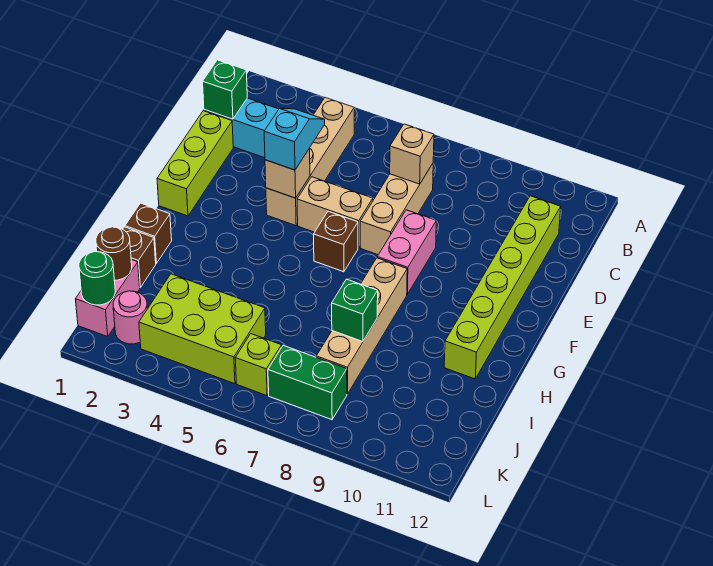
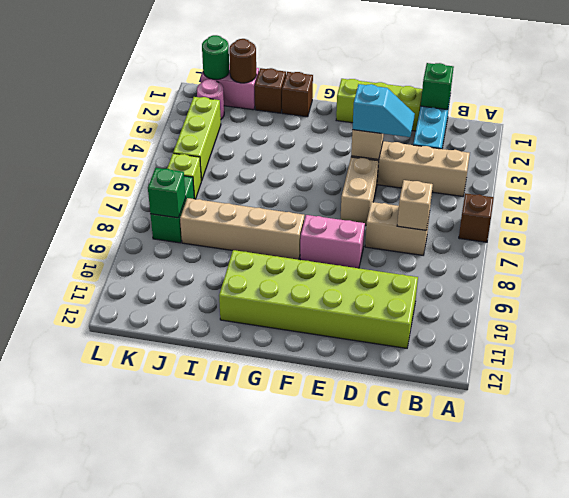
tan brick C7:E7 level 1 -> tan brick C7:D7 level 1
lime brick C11:H11 level 1 -> lime brick C10:H11 level 1
brown brick F6 level 1 -> brown brick A6 level 1
green brick I8 level 2 -> green brick K8 level 2
lime brick J3:K5 level 1 -> lime brick K3:K5 level 1

